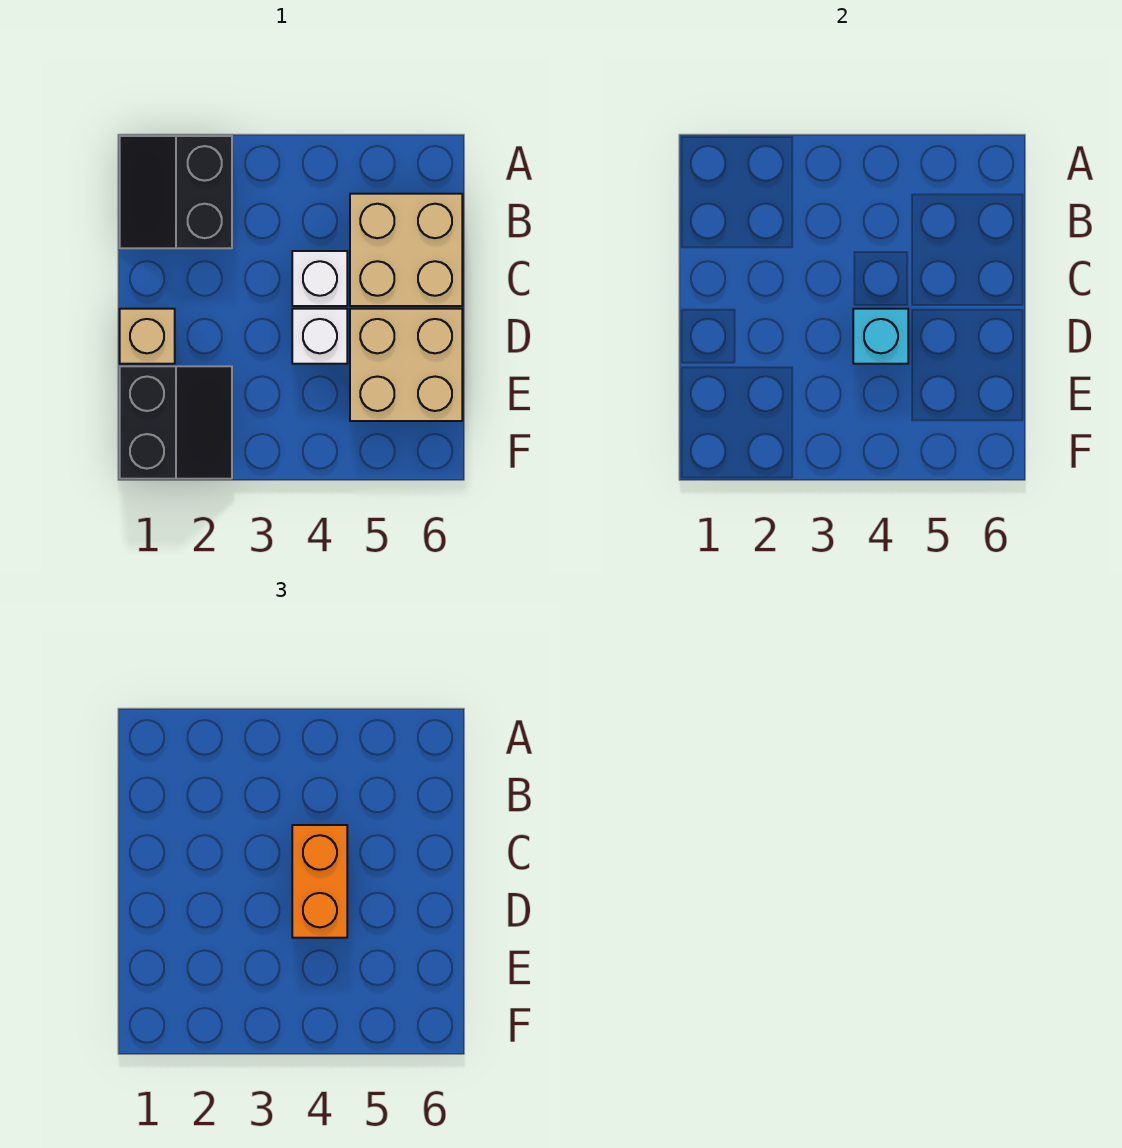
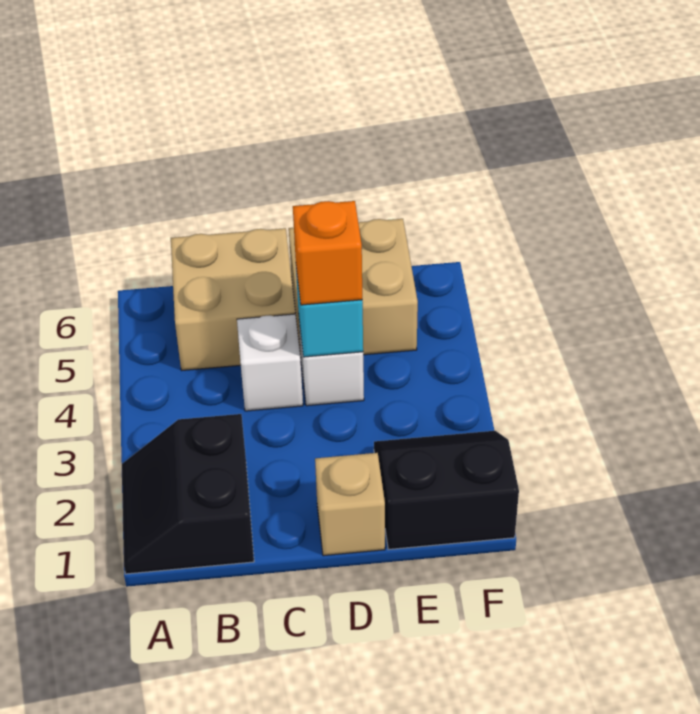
black slope A1:B2 level 1 top 2 -> black slope A1:B2 level 1 top B
orange brick C4:D4 level 3 -> orange brick D4 level 3

